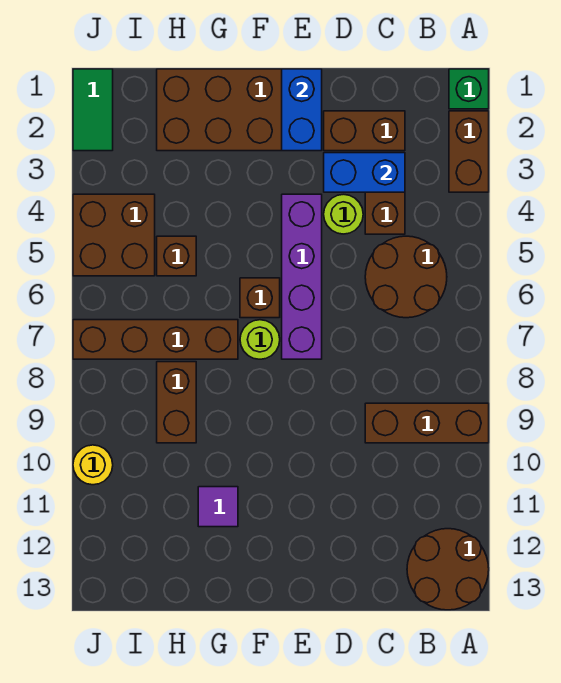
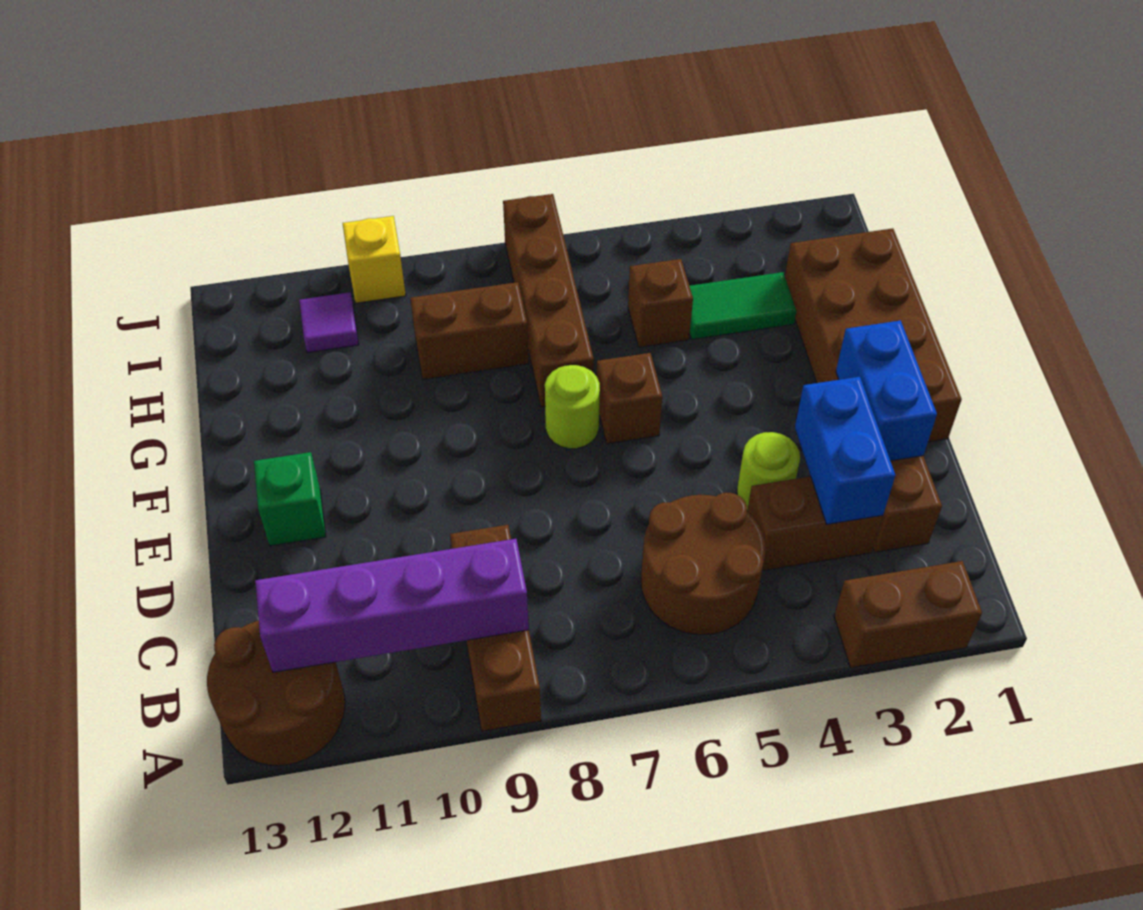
green brick A1 level 1 -> green brick E12 level 1
blue brick E1:E2 level 2 -> blue brick D2:E2 level 2
purple brick E4:E7 level 1 -> purple brick B9:B12 level 2
purple tile G11 level 1 -> purple tile I11 level 1
brown brick I4:J5 level 1 -> none
green tile J1:J2 level 1 -> green tile H3:H4 level 1
yellow round brick J10 level 1 -> yellow brick J10 level 1

